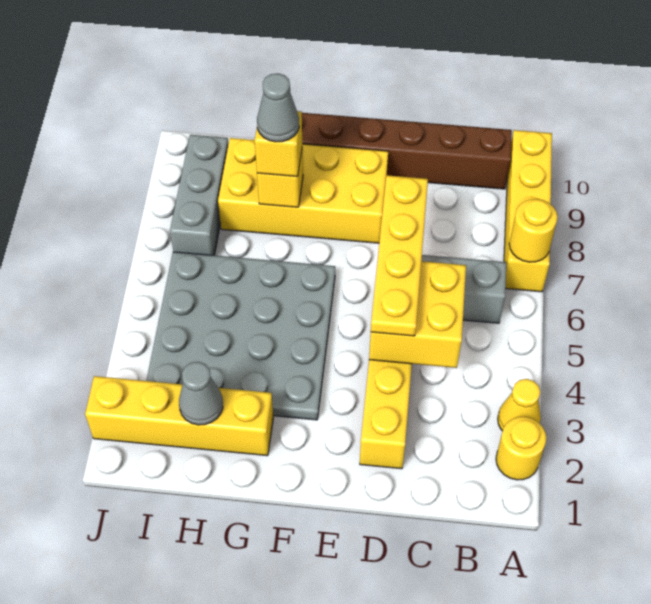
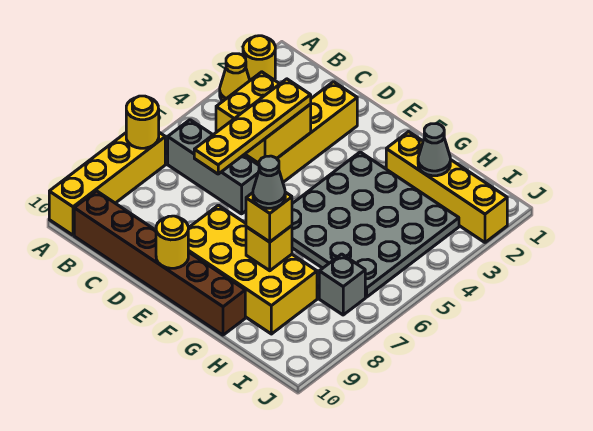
none -> yellow round brick E10 level 2
grey brick I7:I9 level 1 -> grey brick I7 level 1

